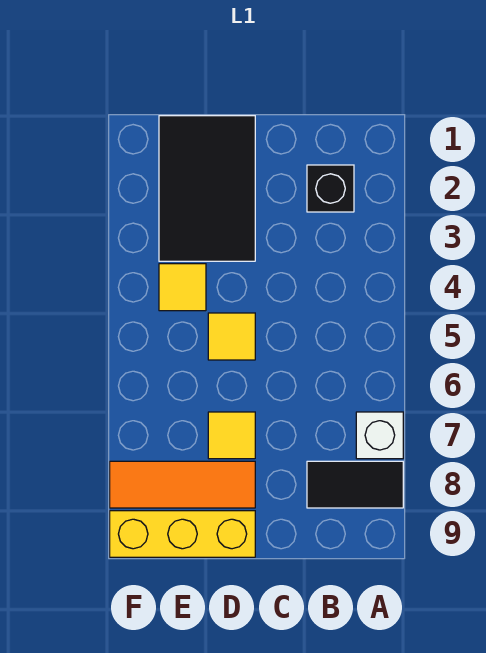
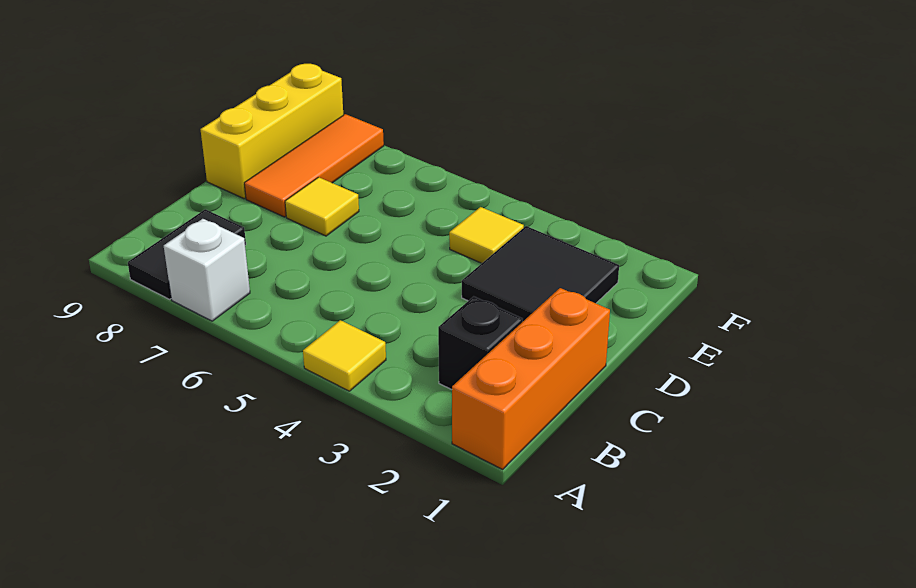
none -> orange brick A1:C1 level 1
black tile D1:E3 level 1 -> black tile D2:E3 level 1
yellow tile D5 level 1 -> yellow tile A4 level 1

